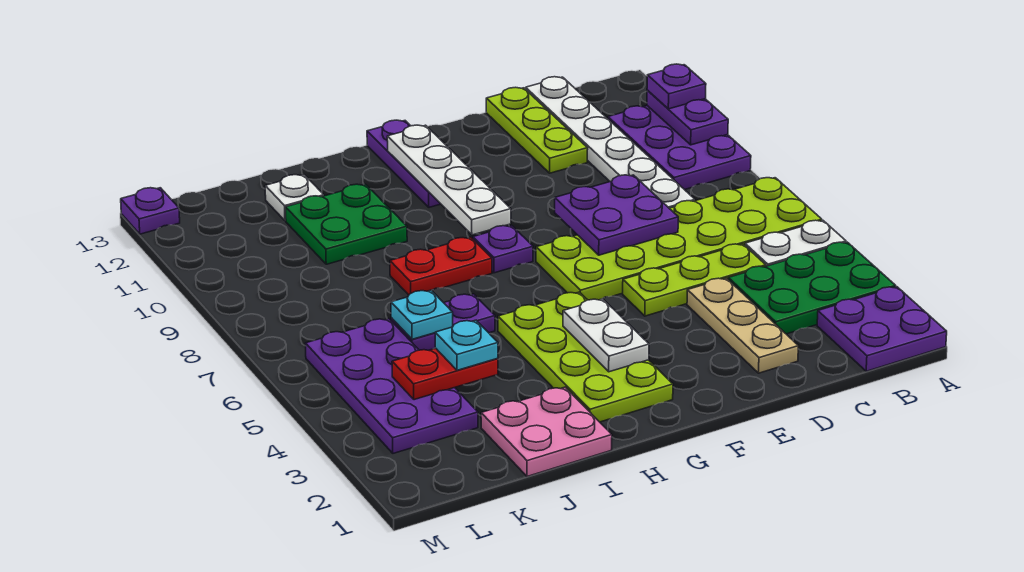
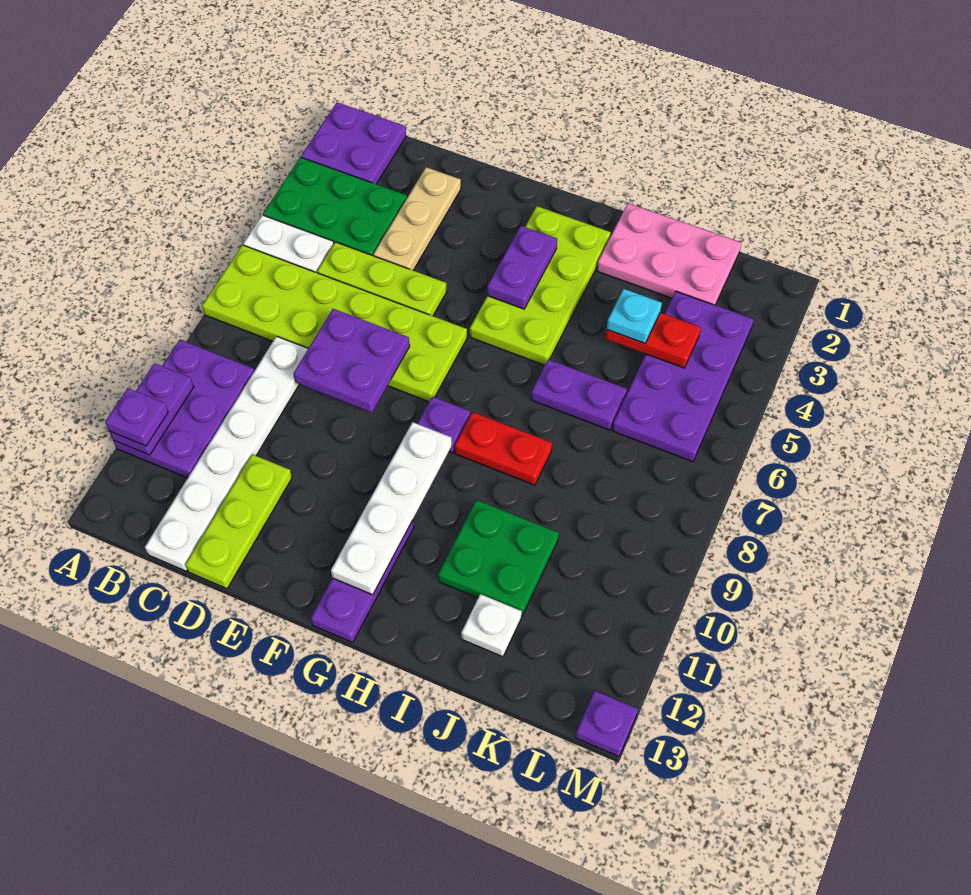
white plate G3:G4 level 2 -> purple plate G3:G4 level 2
pink plate I1:J2 level 1 -> pink plate I1:K2 level 1
cyan plate J6 level 2 -> none

